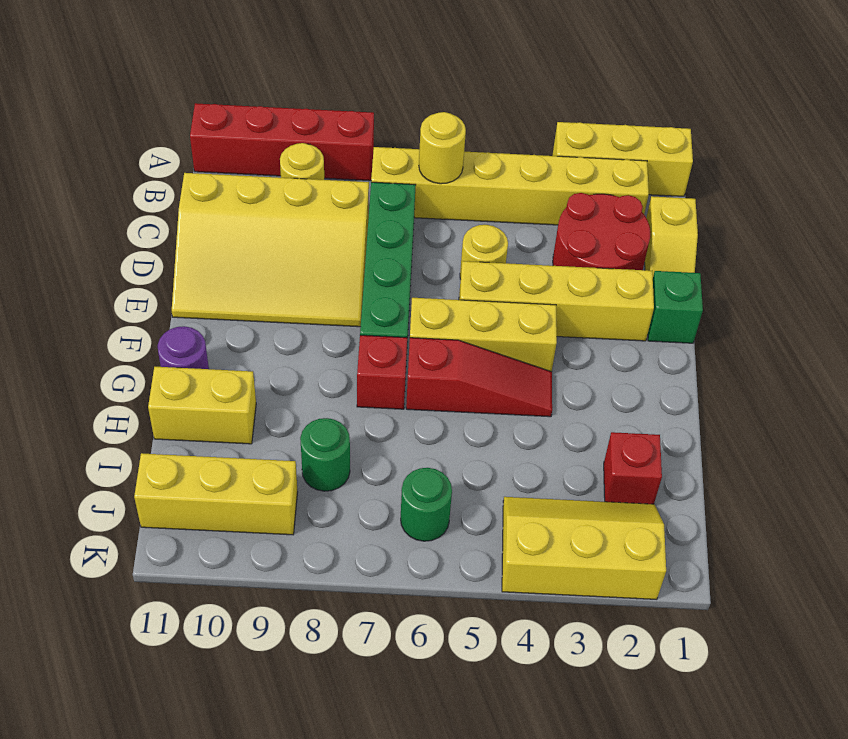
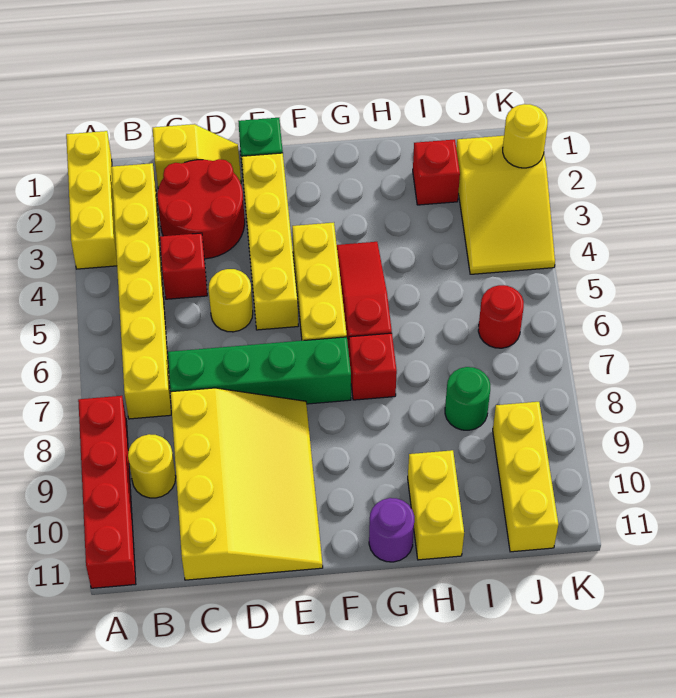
yellow round brick B6 level 2 -> yellow round brick K2 level 2
none -> red brick C4 level 1
yellow slope J2:K4 level 1 top K -> yellow slope J2:K4 level 1 top 2
green round brick J6 level 1 -> red round brick J6 level 1

